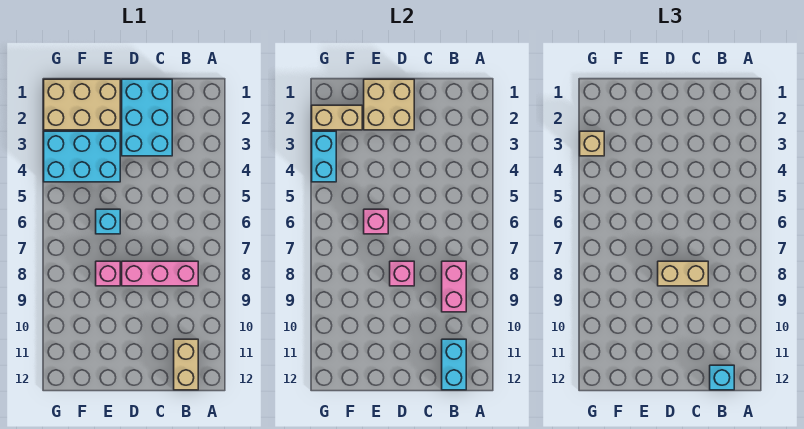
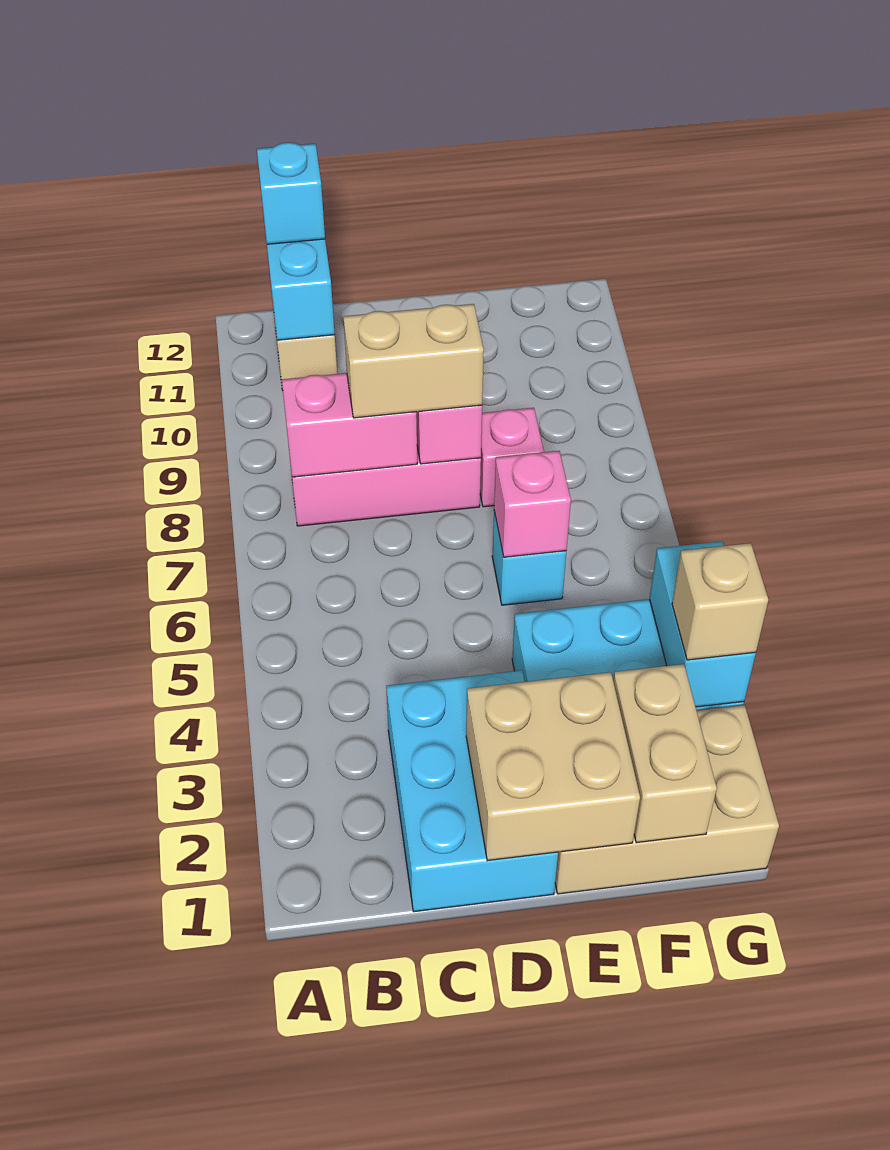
pink brick B8:B9 level 2 -> pink brick B8:C8 level 2
tan brick F2:G2 level 2 -> tan brick F1:F2 level 2

